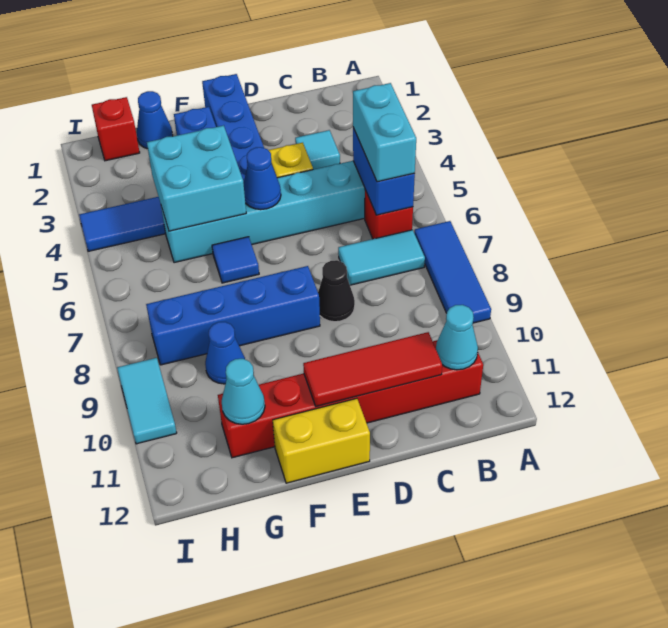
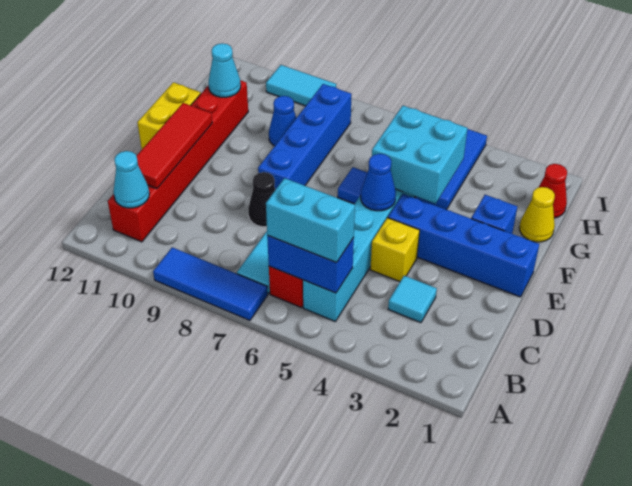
blue cone G1 level 1 -> yellow cone G1 level 1
red brick H1 level 1 -> red cone H1 level 1

